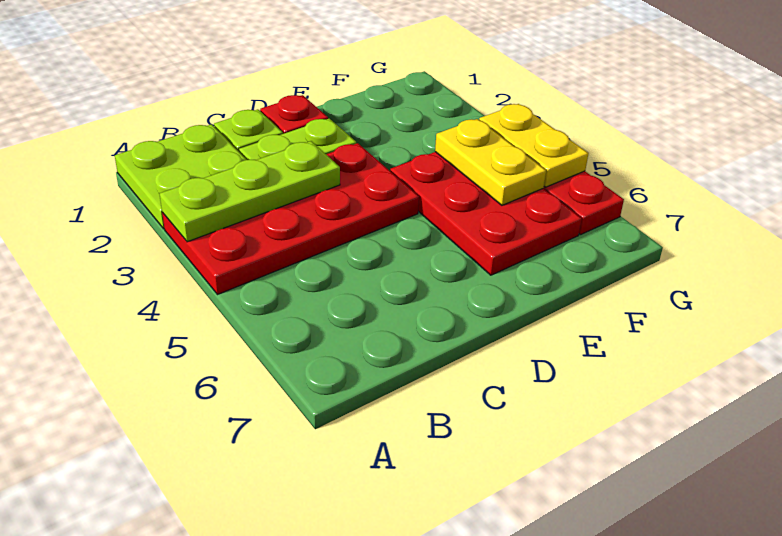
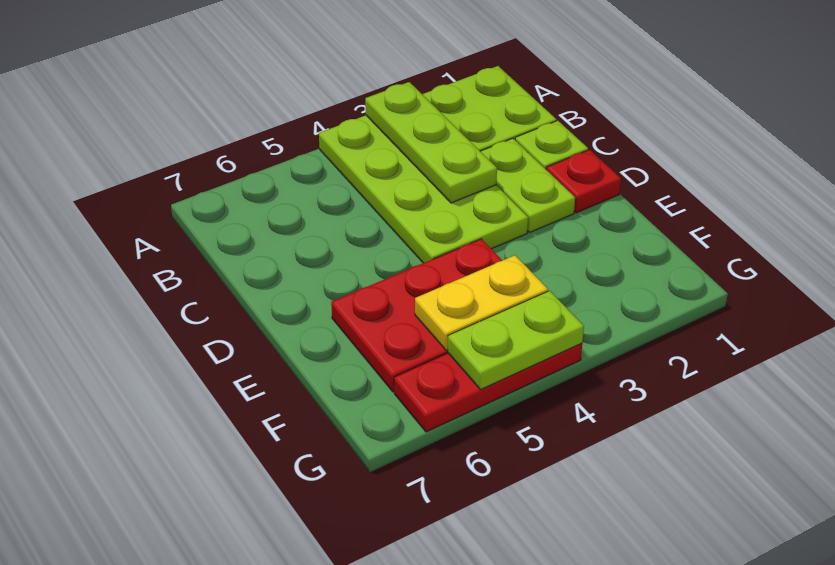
red plate A3:D4 level 1 -> lime plate A3:D4 level 1
yellow plate G4:G5 level 2 -> lime plate G4:G5 level 2

